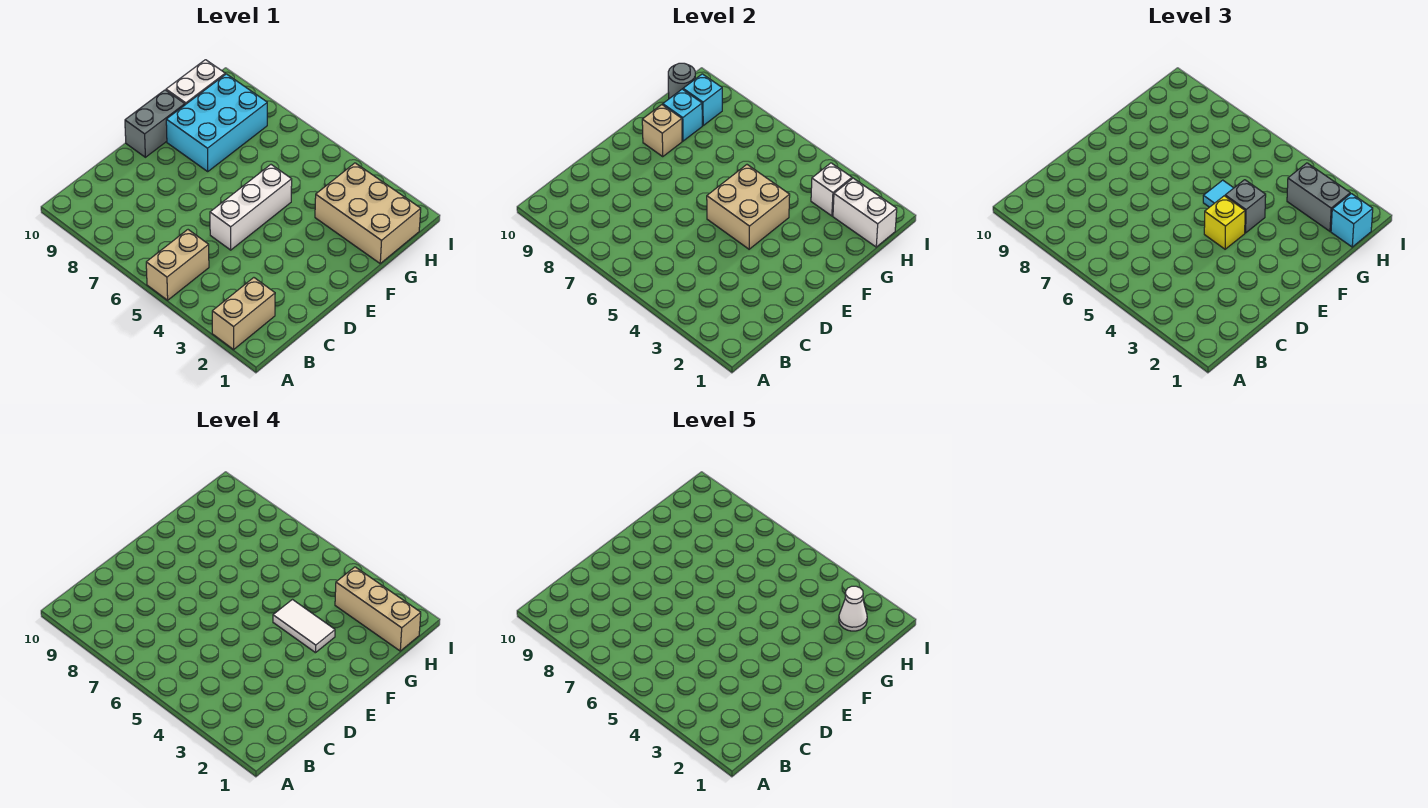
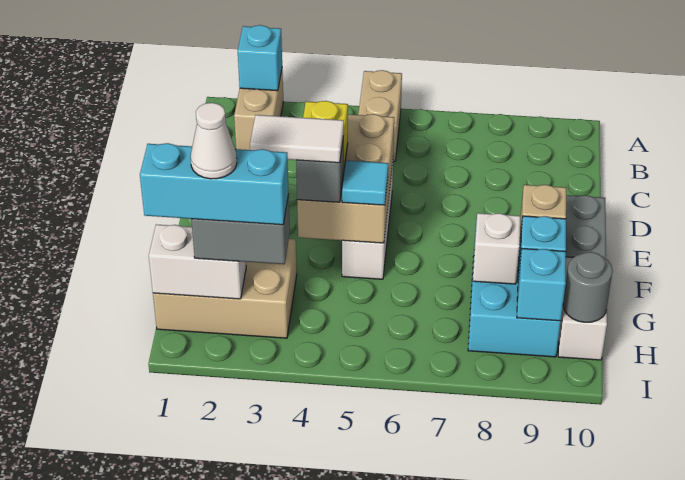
tan brick E4:F5 level 2 -> tan brick D4:F5 level 2
cyan brick H1 level 3 -> cyan brick A2 level 2
tan brick H1:H3 level 4 -> cyan brick H1:H3 level 4
white brick H3 level 2 -> white brick G8 level 2

